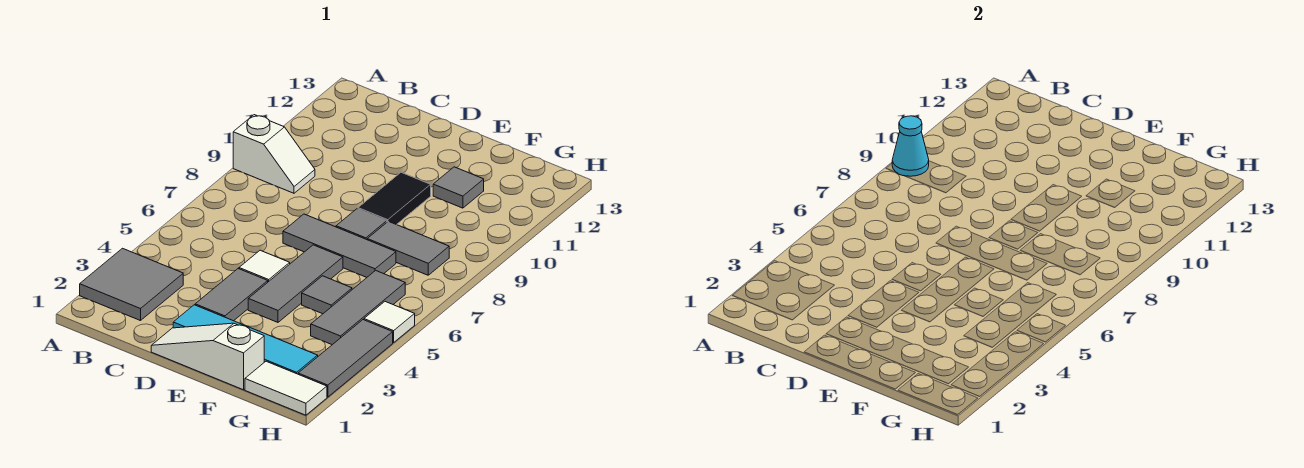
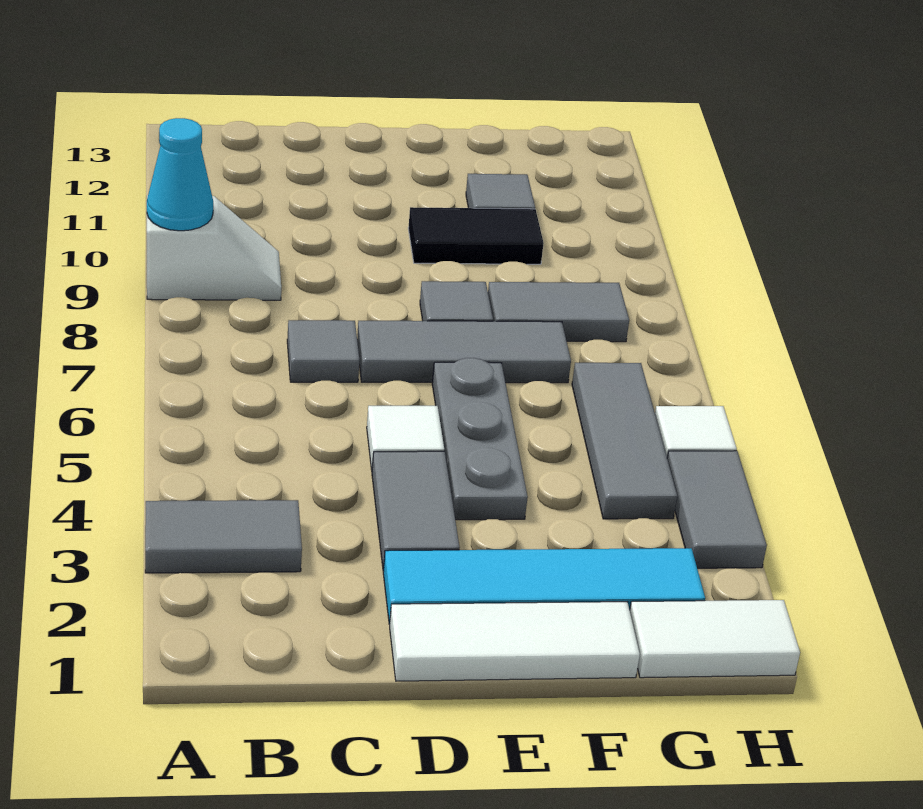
grey tile A2:B3 level 1 -> grey tile A3:B3 level 1
white slope D1:F1 level 1 top F -> white tile D1:F1 level 1
grey tile E4:E6 level 1 -> grey plate E4:E6 level 1
black tile E9:E10 level 1 -> black tile E10:F10 level 1
grey tile F5 level 1 -> grey tile C7 level 1
grey tile H2:H4 level 1 -> grey tile H3:H4 level 1

